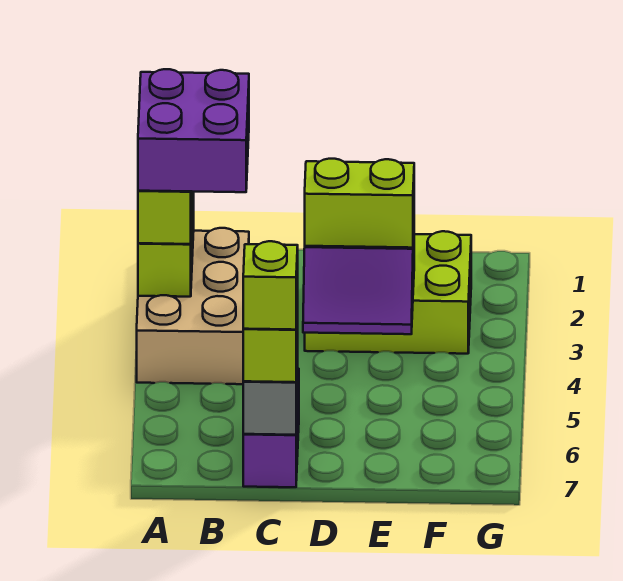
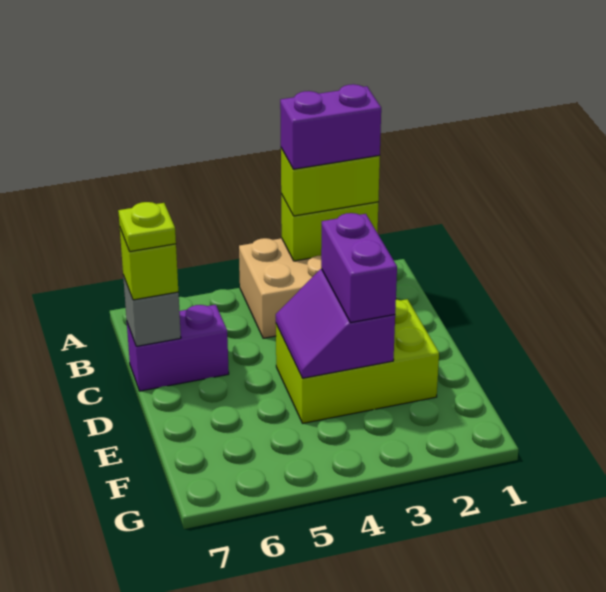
purple brick A2:B3 level 4 -> purple brick A2:A3 level 4
lime brick C7 level 4 -> lime plate C7 level 4
lime brick D2:F3 level 1 -> lime brick D2:E4 level 1
lime brick D3:E3 level 3 -> purple brick D3:E3 level 3

